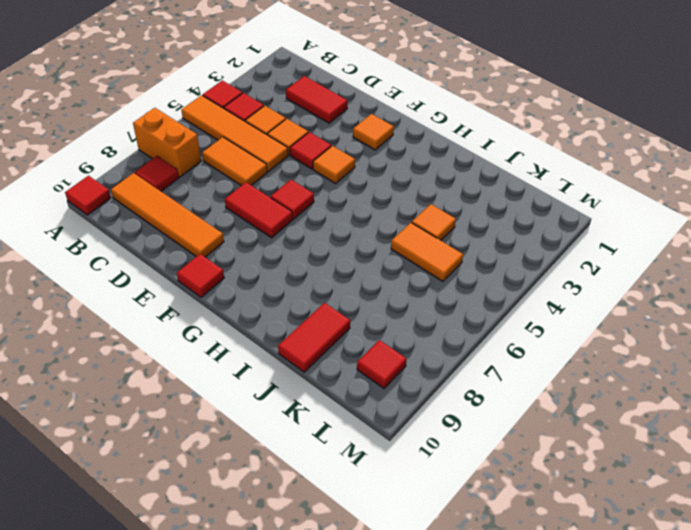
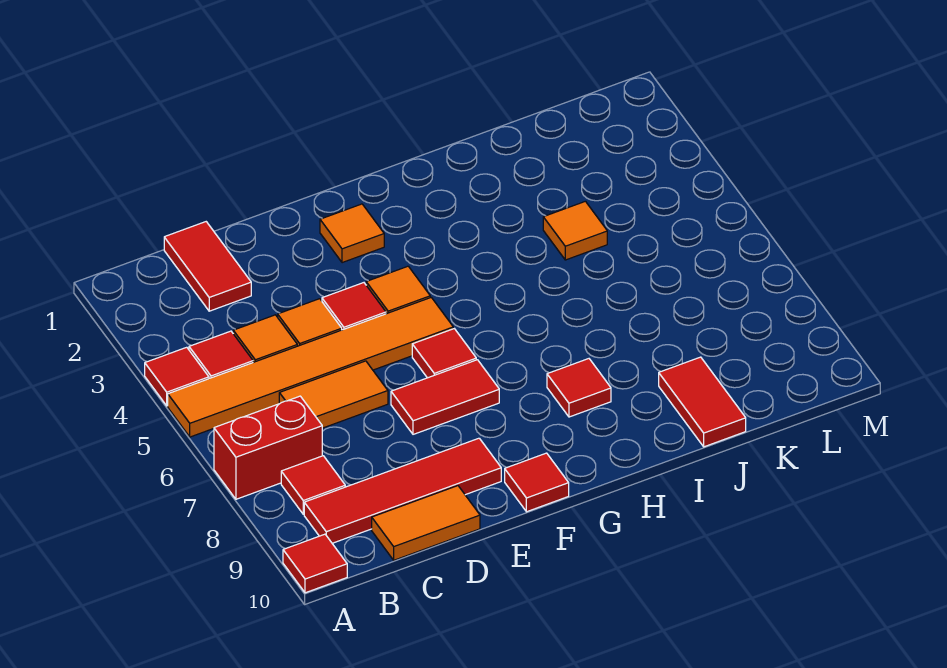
orange tile A5:D5 level 1 -> orange tile A5:F5 level 1
orange brick A7:B7 level 1 -> red brick A7:B7 level 1
orange tile B9:E9 level 1 -> red tile B9:E9 level 1
red tile C2:D2 level 1 -> red tile C1:C2 level 1
orange tile J5:K5 level 1 -> orange tile C10:D10 level 1
red tile L9 level 1 -> red tile H8 level 1

